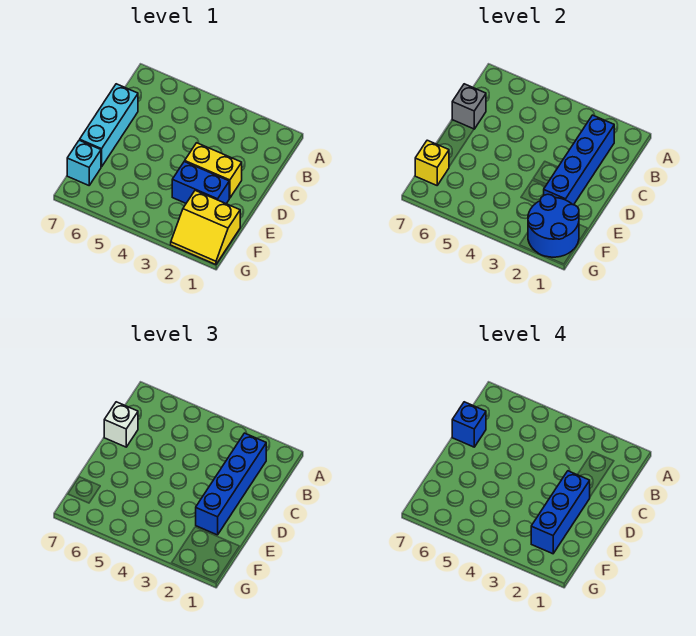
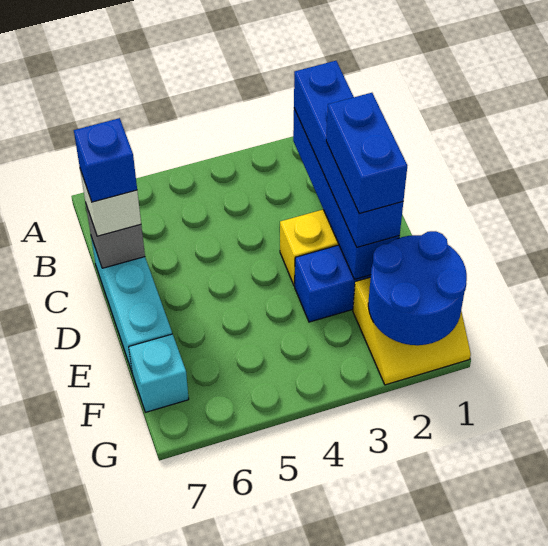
blue brick D2:F2 level 4 -> blue brick D2:E2 level 4
yellow brick F7 level 2 -> none

